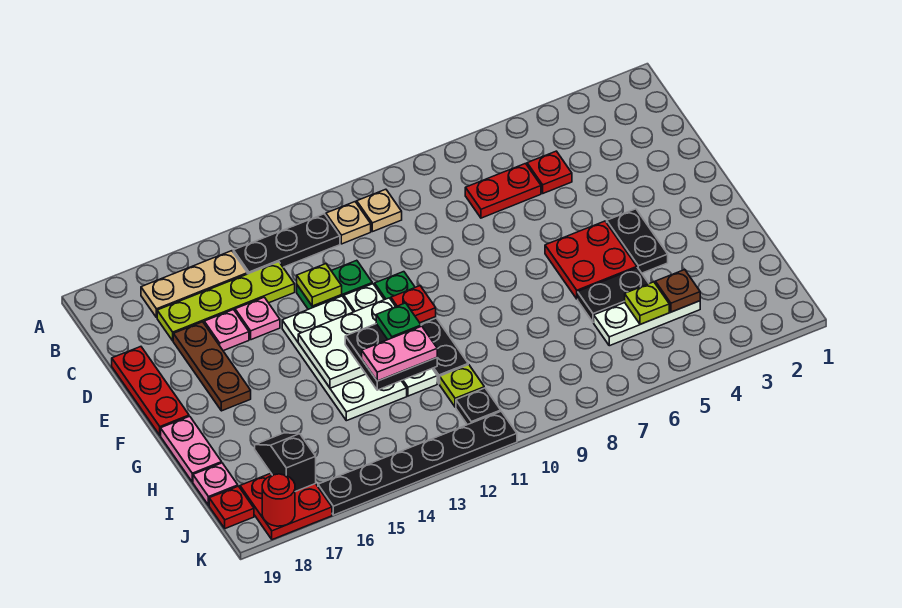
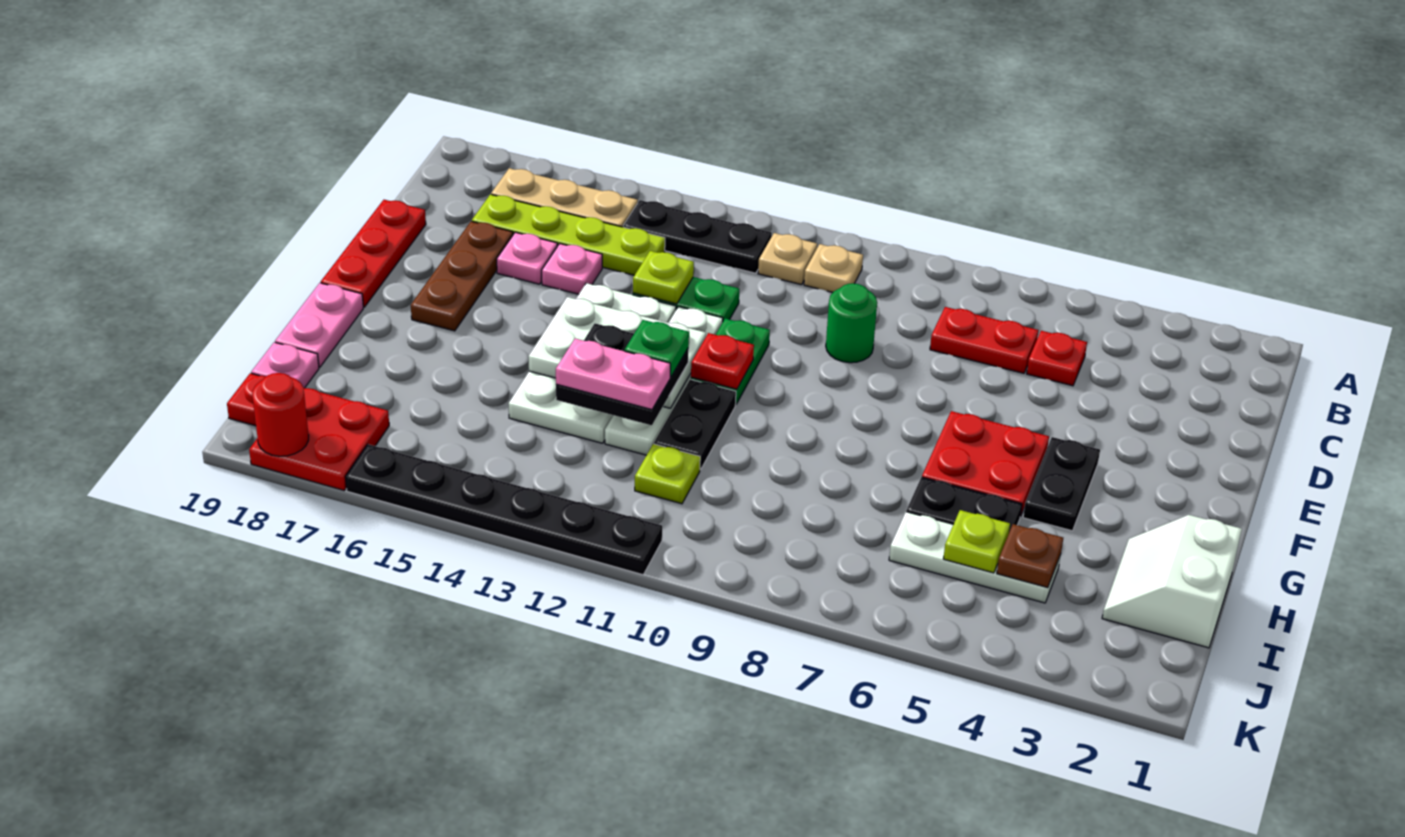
none -> green round brick D9 level 1
none -> white slope H1:I2 level 1 top 1
black slope I17:J17 level 2 top J -> none
black plate J11 level 1 -> none

